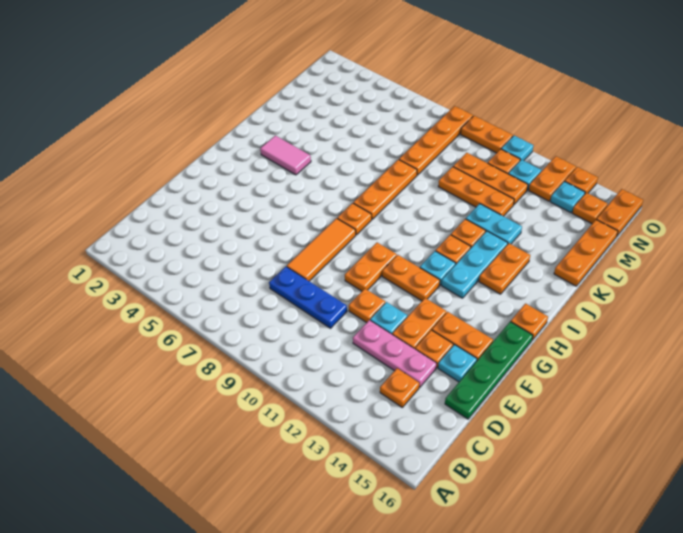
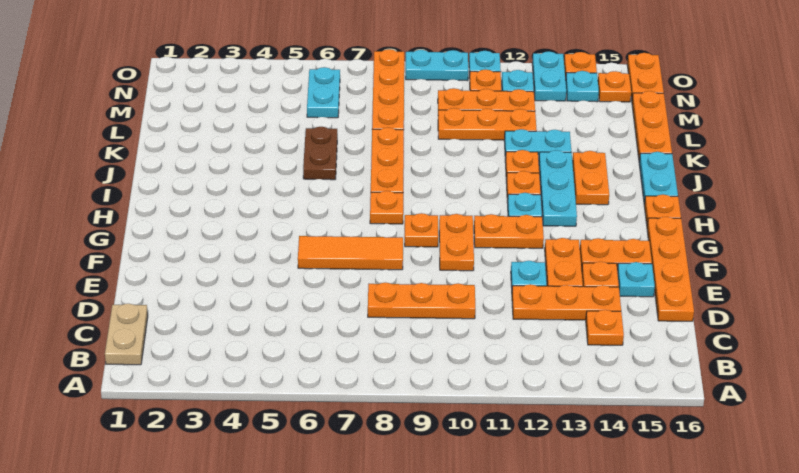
none -> tan plate B1:C1 level 1
blue plate D8:D10 level 1 -> orange plate D8:D10 level 1
pink plate D12:D14 level 1 -> orange plate D12:D14 level 1
green plate D16:G16 level 1 -> orange plate D16:G16 level 1
orange tile E8:G8 level 1 -> orange tile F6:F8 level 1
orange plate E11 level 1 -> orange plate G9 level 1
pink tile I3:I4 level 1 -> none
none -> cyan plate I16:J16 level 1
none -> brown plate J6:K6 level 1
none -> cyan plate M6:N6 level 1
orange plate N13:O13 level 1 -> cyan plate N13:O13 level 1
orange plate O9:O10 level 1 -> cyan plate O9:O10 level 1

